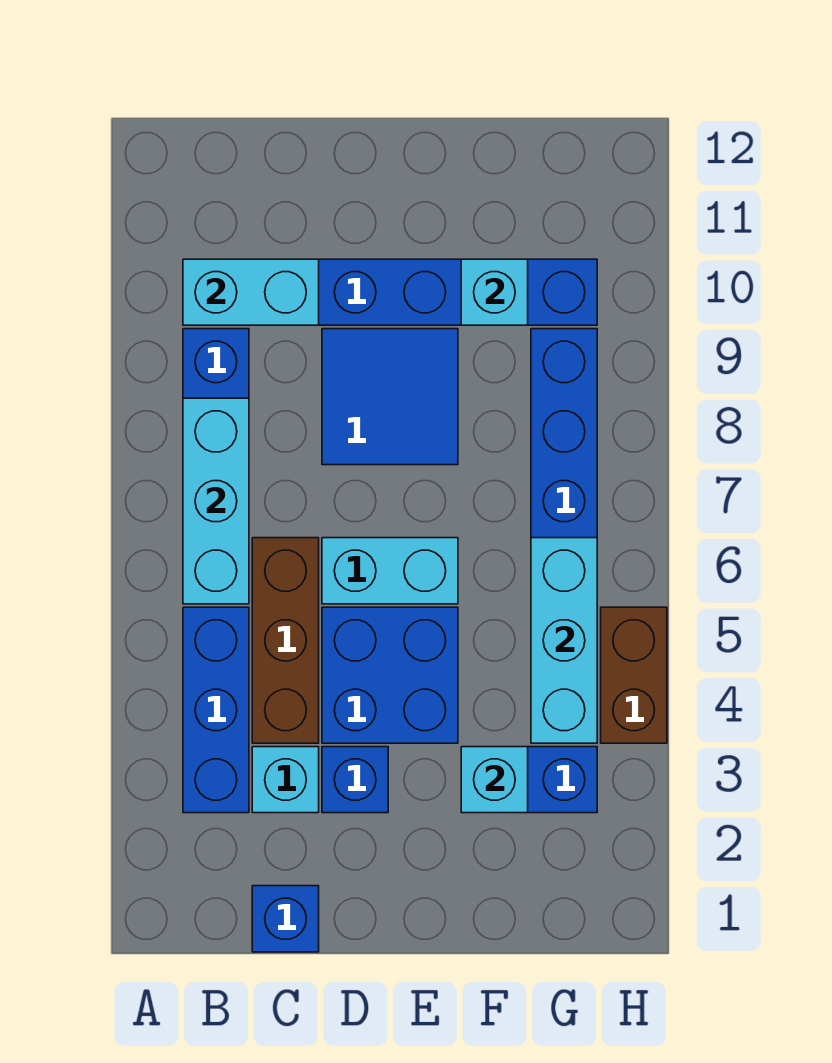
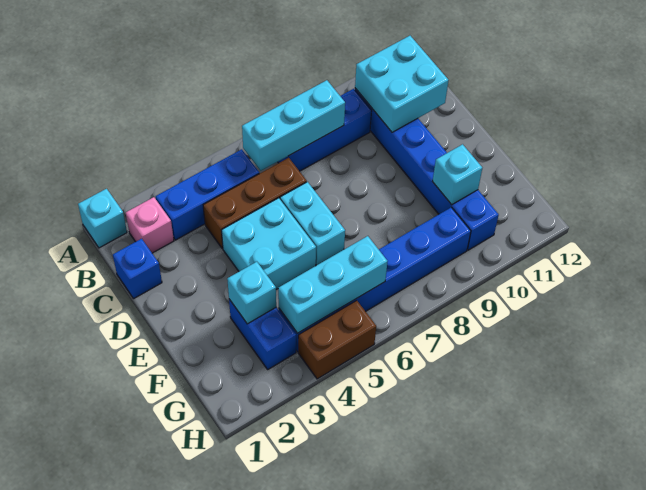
none -> pink brick B2 level 1
cyan brick B10:C10 level 2 -> cyan brick B10:C11 level 2
cyan brick C3 level 1 -> cyan brick A1 level 1
blue brick D3 level 1 -> none
blue brick D4:E5 level 1 -> cyan brick D4:E5 level 1
blue tile D8:E9 level 1 -> none

